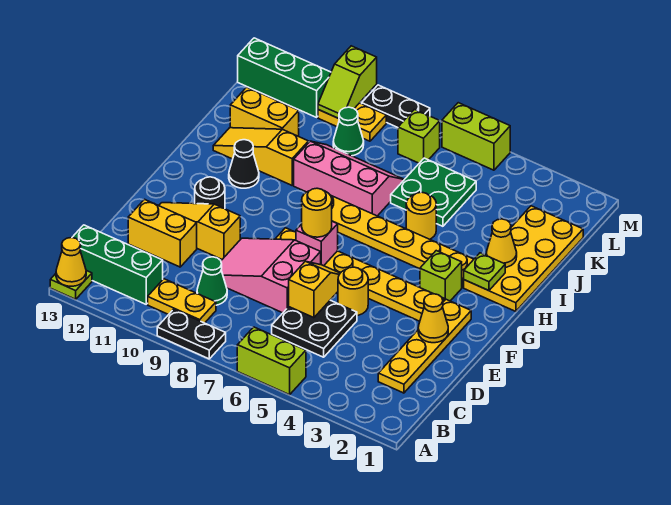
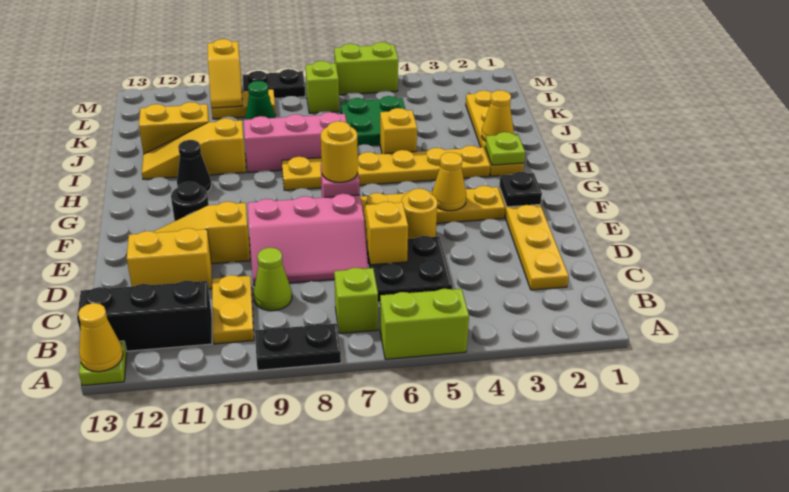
yellow plate B9:B10 level 1 -> yellow plate B10:C10 level 1
green brick B11:B13 level 1 -> black brick B11:B13 level 1
green cone C9 level 1 -> lime cone C9 level 1
pink slope D7:E9 level 1 top 7 -> pink slope D7:E9 level 1 top E
yellow cone E2 level 2 -> yellow cone F4 level 2
none -> black plate F2 level 2
lime brick G3 level 1 -> lime brick B7 level 1
yellow plate H1:K2 level 1 -> yellow plate H2:K2 level 1
yellow round brick I5 level 1 -> yellow brick I5 level 1
lime slope L10:M10 level 2 top M -> yellow slope L10:M10 level 2 top M
green brick L11:L13 level 1 -> none

